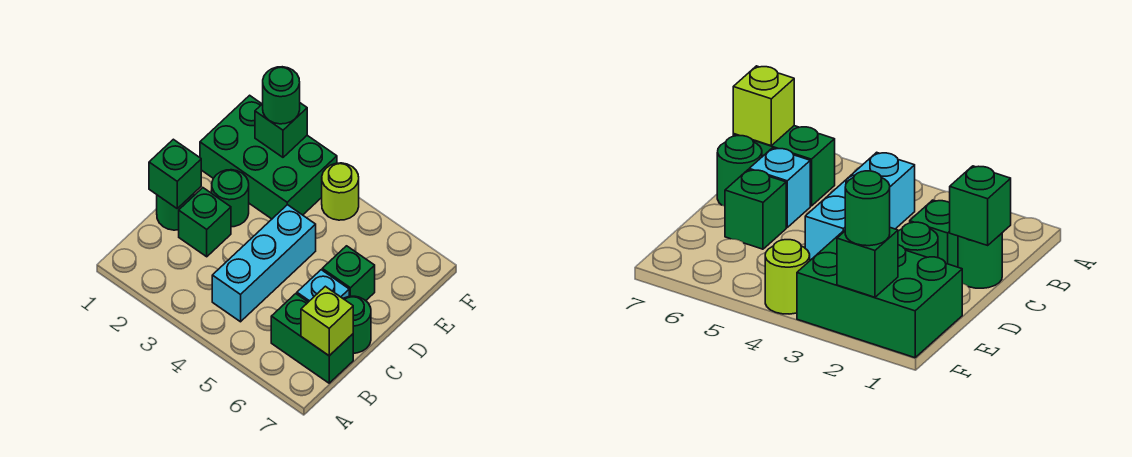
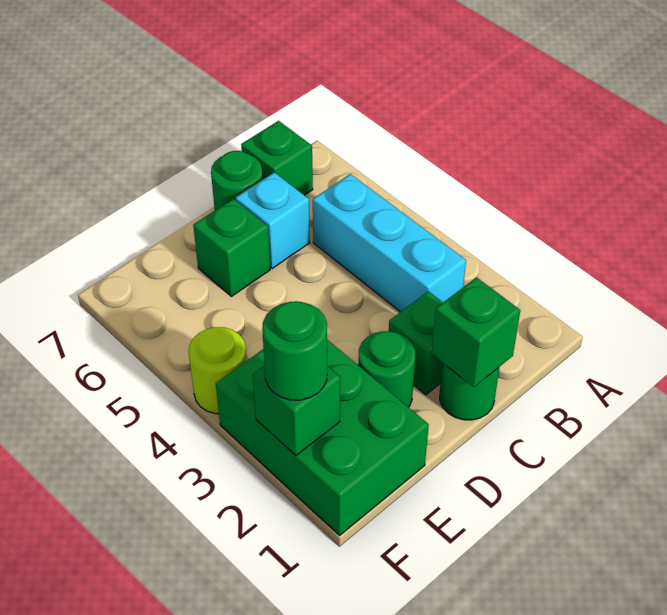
cyan brick B4:D4 level 1 -> cyan brick B3:B5 level 1
green brick B6:B7 level 1 -> green brick B7 level 1
lime brick B7 level 2 -> none

